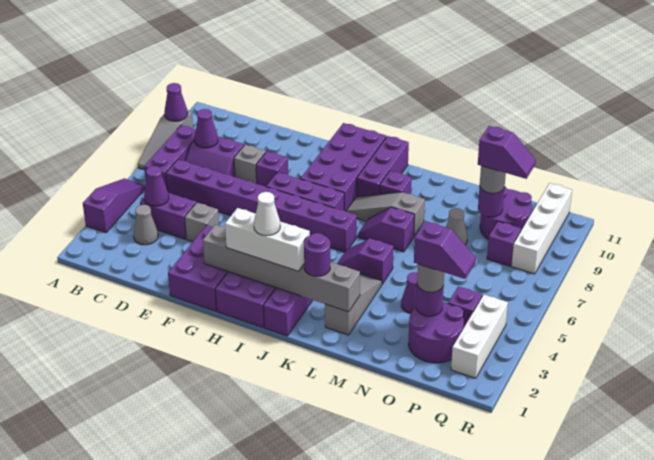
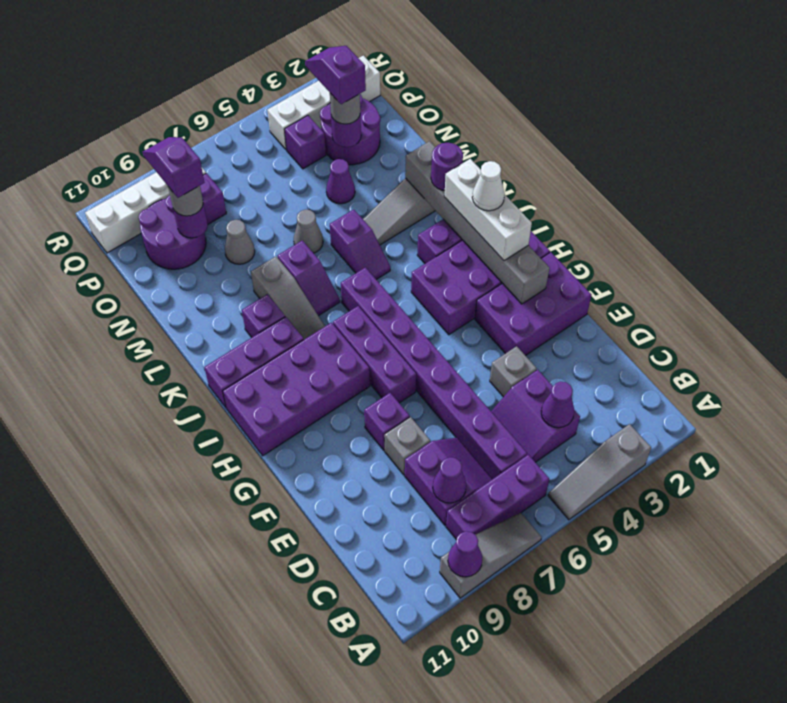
purple slope A3:A5 level 1 top 3 -> grey slope A3:A5 level 1 top 3
grey cone C3 level 1 -> grey cone M6 level 1
white brick Q2:Q4 level 1 -> white brick Q1:Q4 level 1

